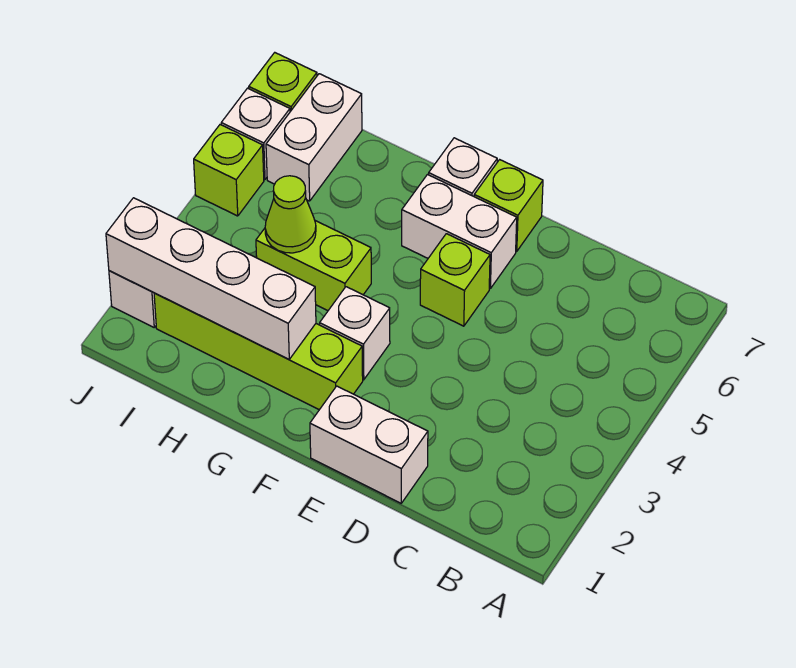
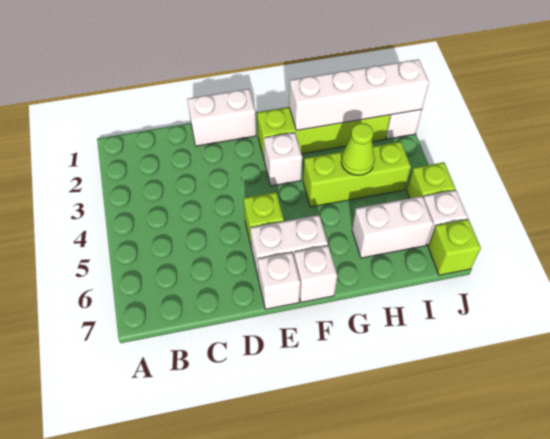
lime brick E7 level 1 -> white brick E7 level 1
lime brick G4:H4 level 1 -> lime brick G4:I4 level 1
white brick I6:I7 level 1 -> white brick H6:I6 level 1

